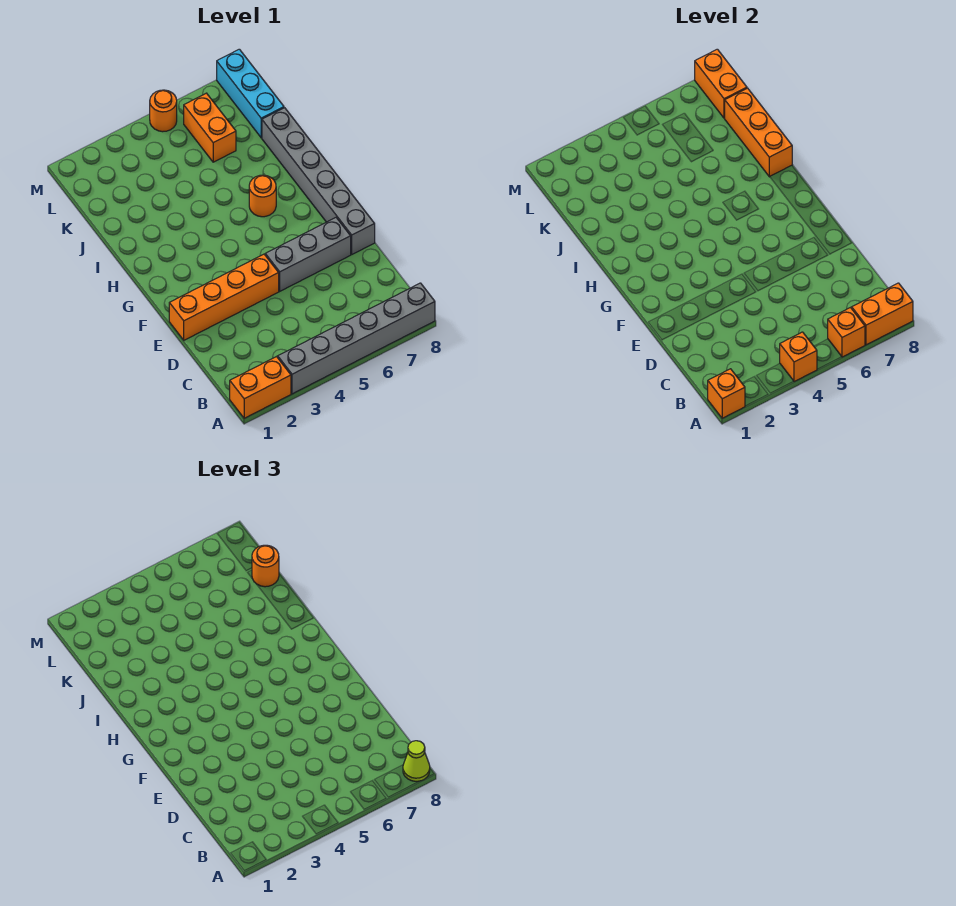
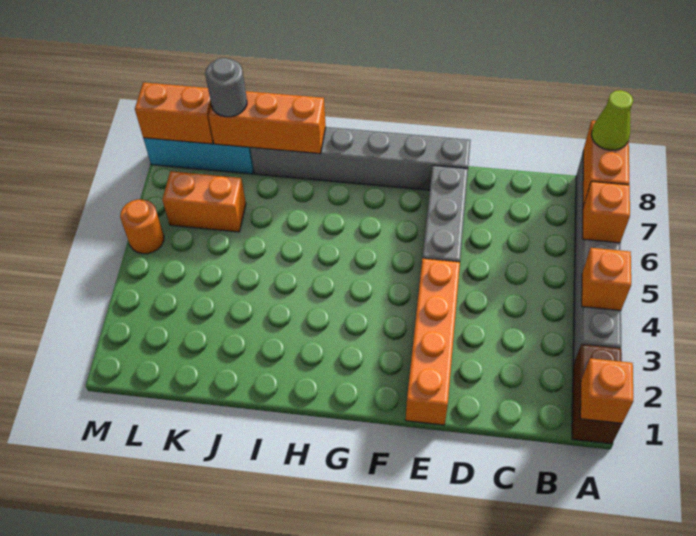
orange brick A1:A2 level 1 -> brown brick A1:A2 level 1
orange round brick H6 level 1 -> none
orange round brick K8 level 3 -> grey round brick K8 level 3

